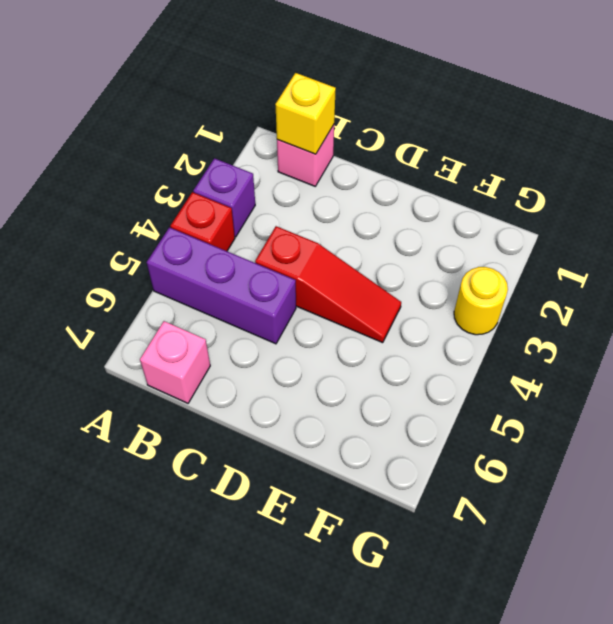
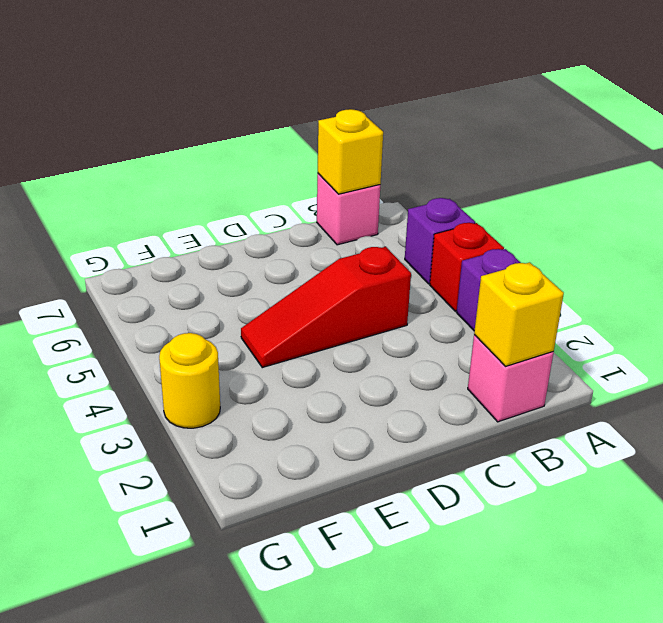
purple brick A5:C5 level 1 -> purple brick A5 level 1
none -> yellow brick B7 level 2

